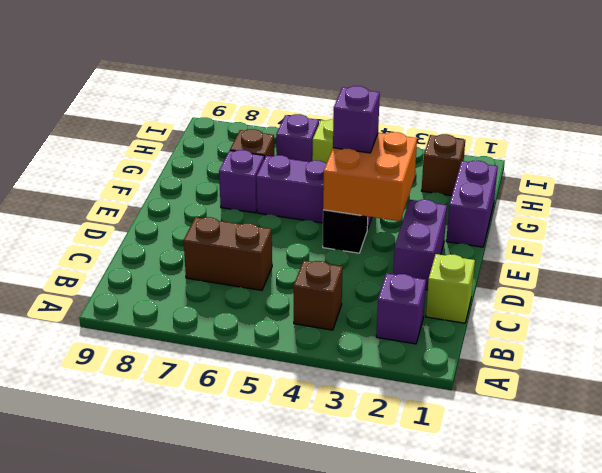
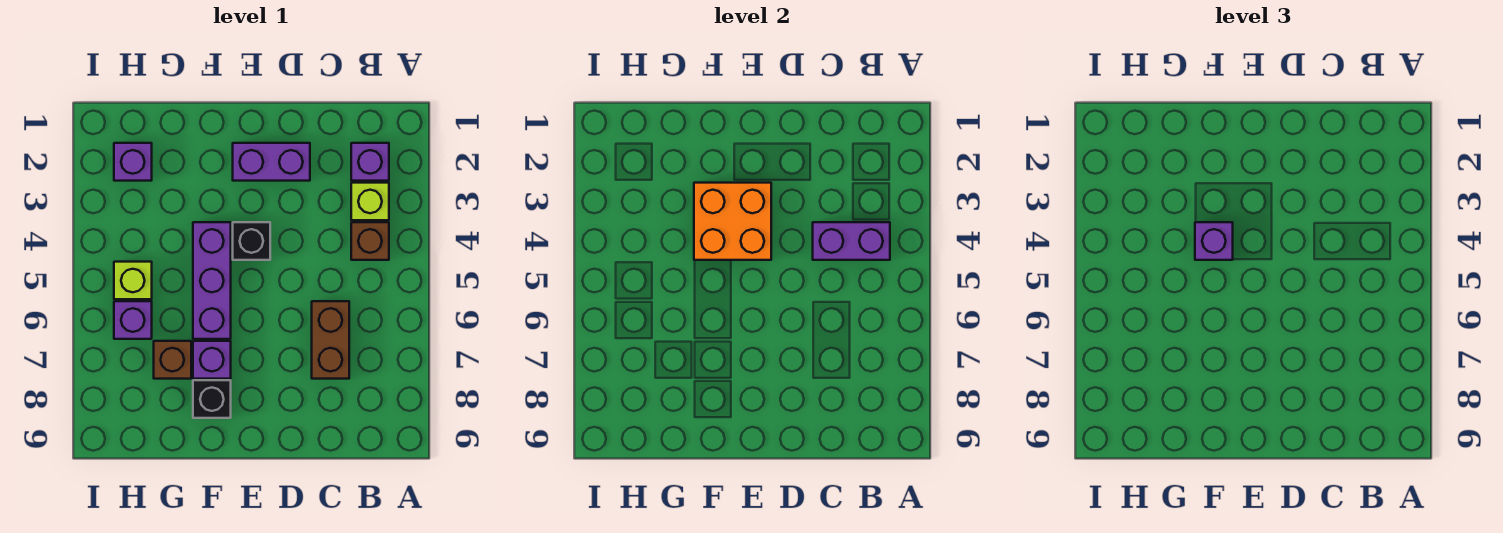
lime brick C1 level 1 -> lime brick B3 level 1
purple brick F1:G1 level 1 -> purple brick B4:C4 level 2
none -> black brick F8 level 1
brown brick H2 level 1 -> purple brick H2 level 1

